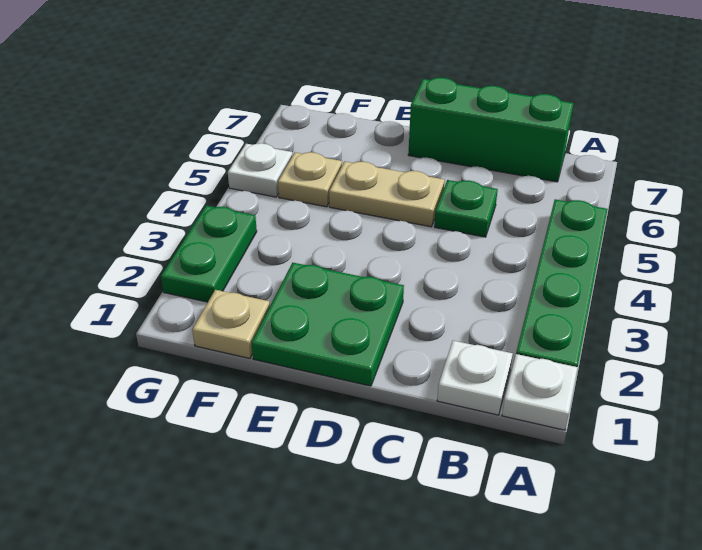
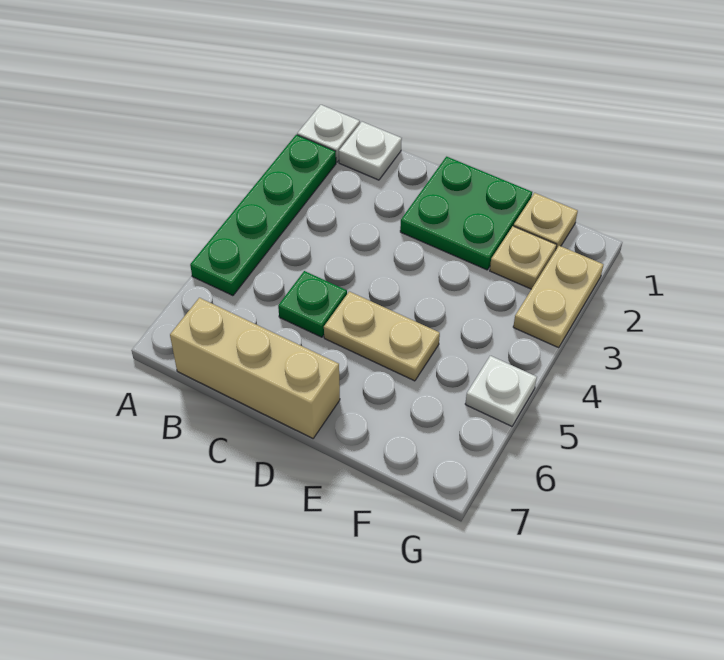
green brick B7:D7 level 1 -> tan brick B7:D7 level 1
tan plate F5 level 1 -> tan plate F2 level 1
green plate G2:G3 level 1 -> tan plate G2:G3 level 1

